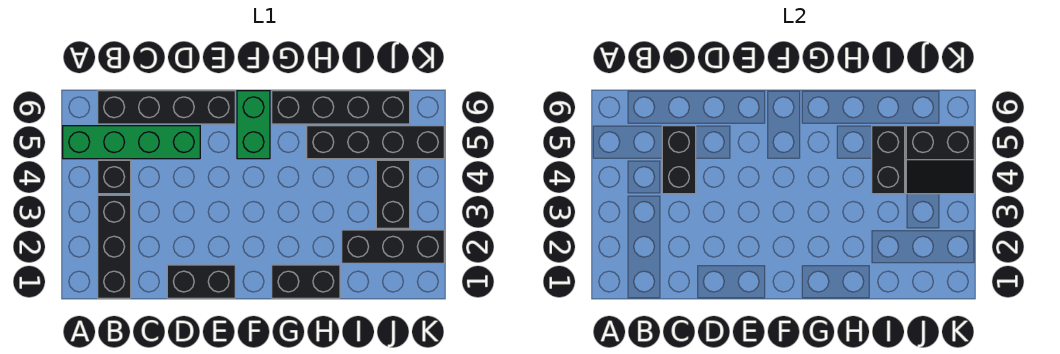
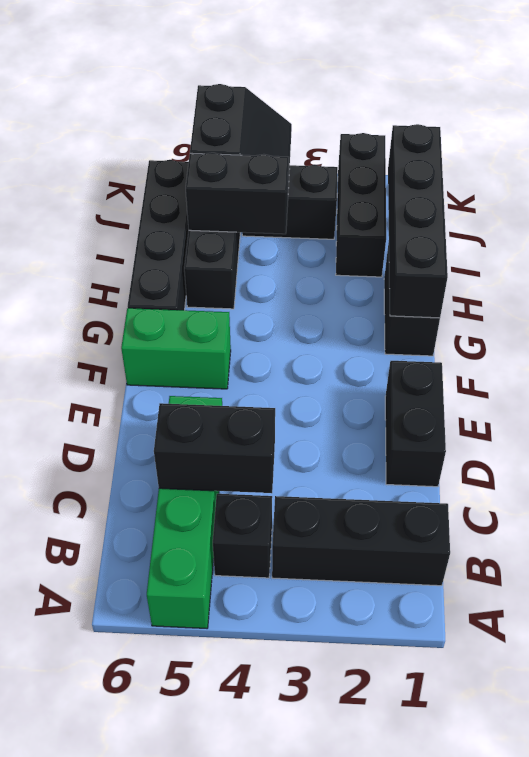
black brick B6:E6 level 1 -> black brick G1:J1 level 2

